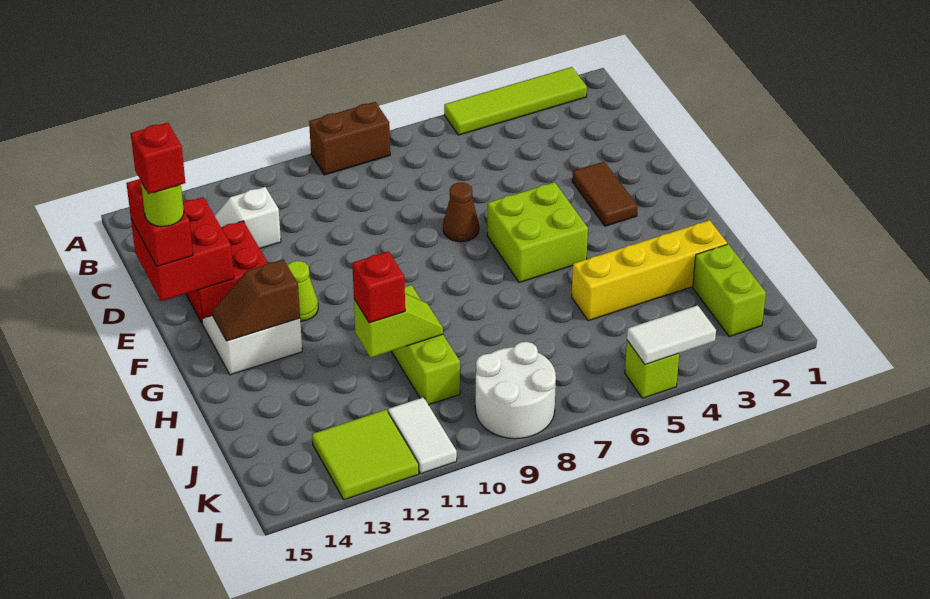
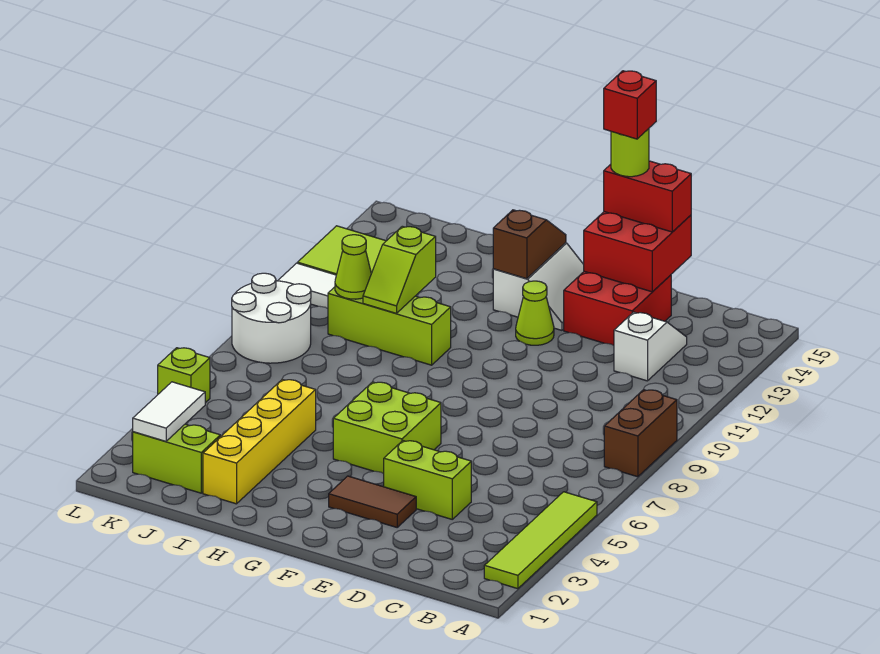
none -> lime brick D4:E4 level 1
brown cone E7 level 1 -> none
red brick I11 level 3 -> none
none -> lime cone J10 level 2
white tile L4:L5 level 2 -> white tile K2:K3 level 2

